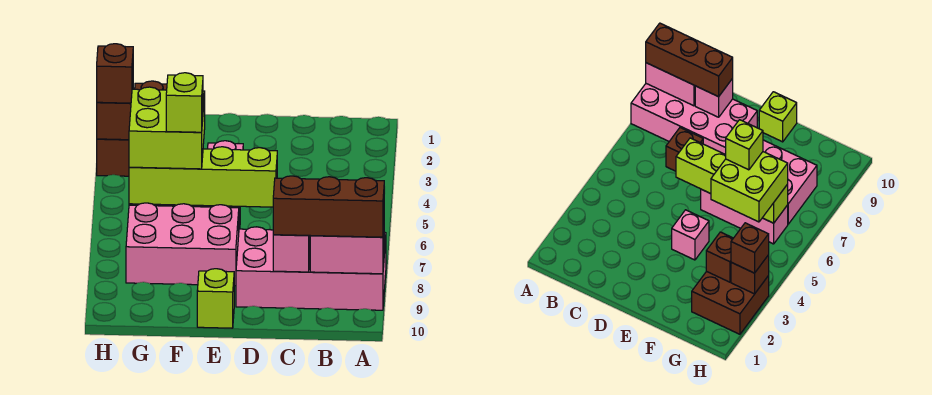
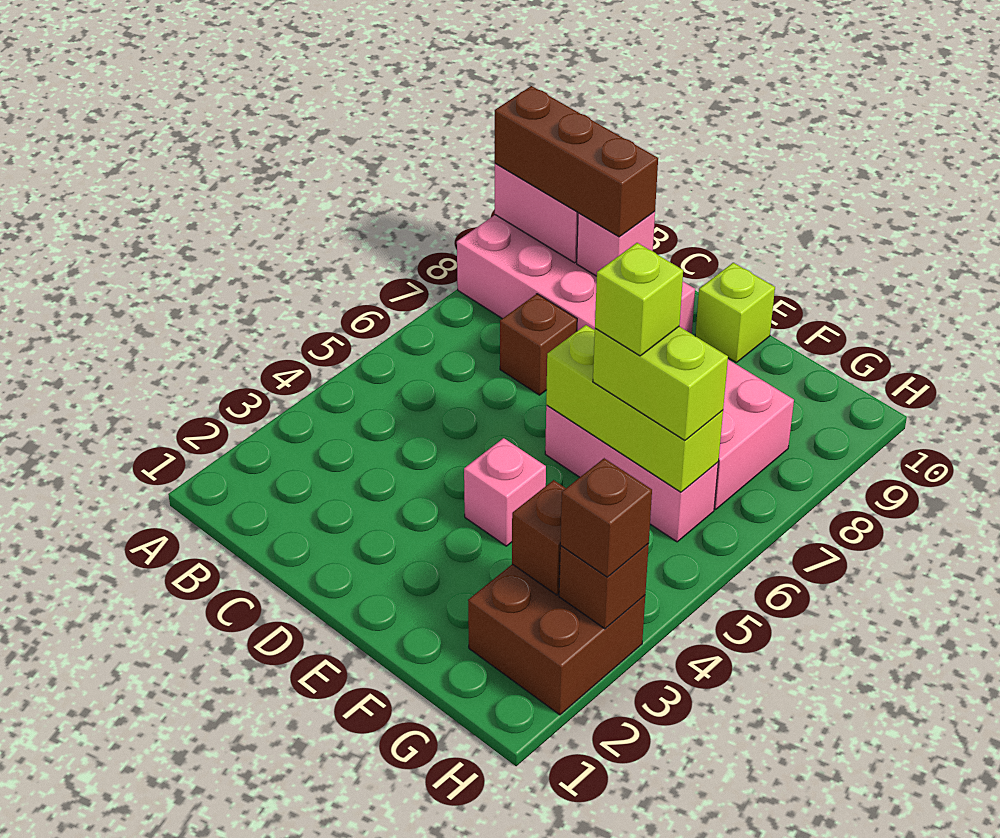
lime brick D6:G6 level 2 -> lime brick E6:G6 level 2
lime brick F5:G6 level 3 -> lime brick F6:G6 level 3

